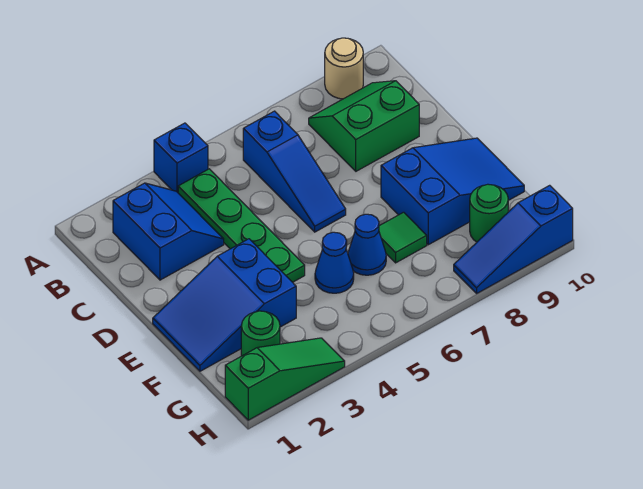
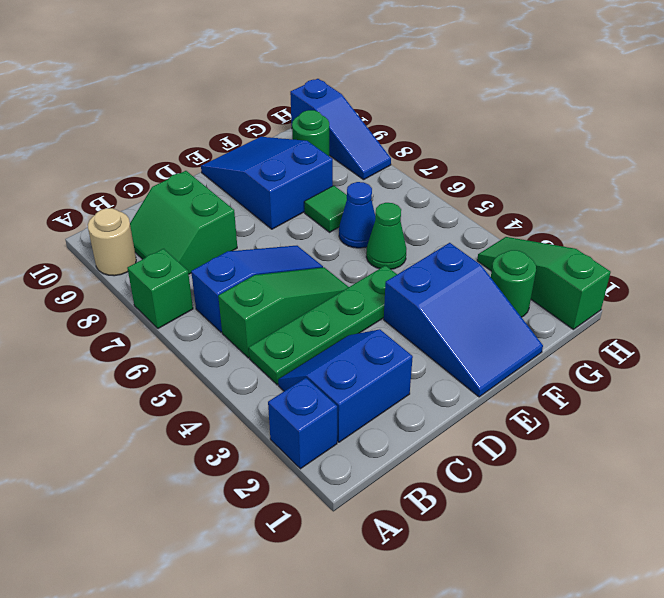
blue brick A4 level 1 -> blue brick A2 level 1
none -> green brick A7 level 1
none -> green slope B5:D5 level 1 top B
blue cone F5 level 1 -> green cone F5 level 1

